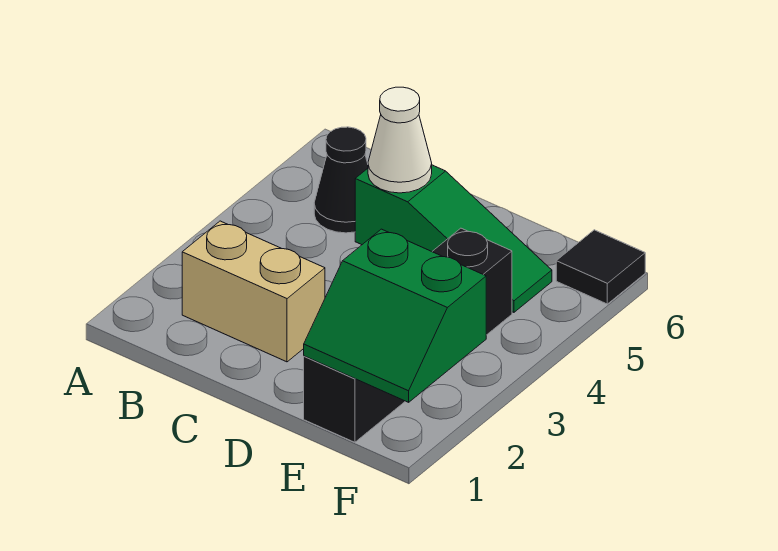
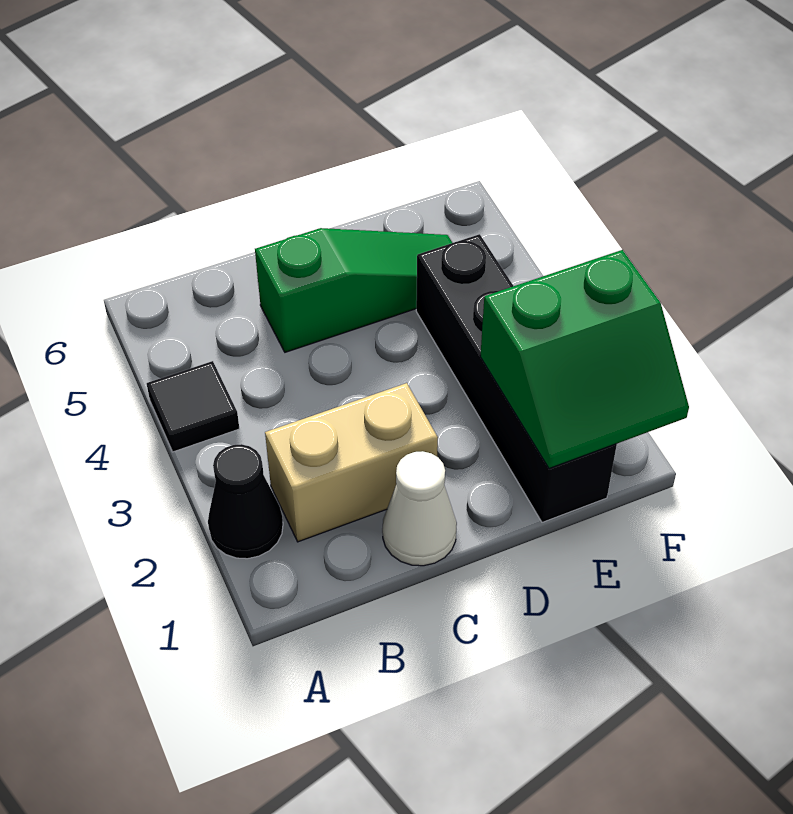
black cone B5 level 1 -> black cone A2 level 1
white cone C5 level 2 -> white cone C1 level 1
black tile F6 level 1 -> black tile A4 level 1

